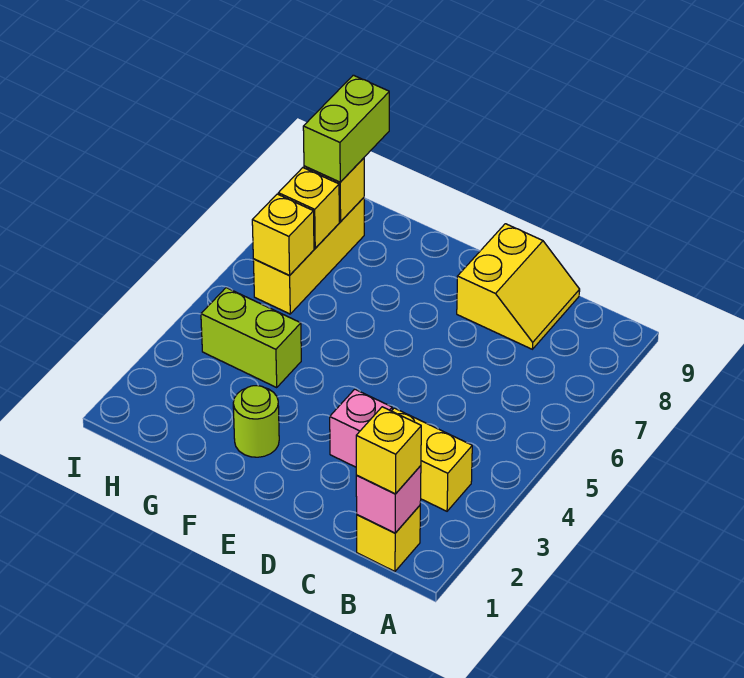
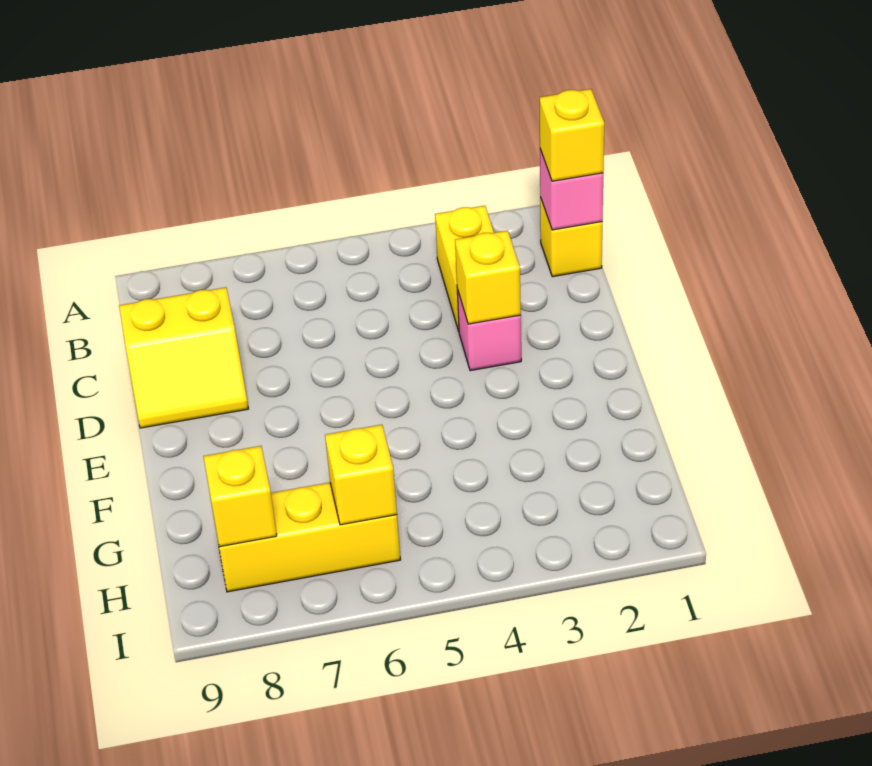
yellow slope C8:D9 level 1 top D -> yellow slope C8:D9 level 1 top C
lime round brick F2 level 1 -> none
lime brick G4:H4 level 1 -> none
yellow brick H7 level 2 -> yellow brick D3 level 2
lime brick H8:H9 level 3 -> none

